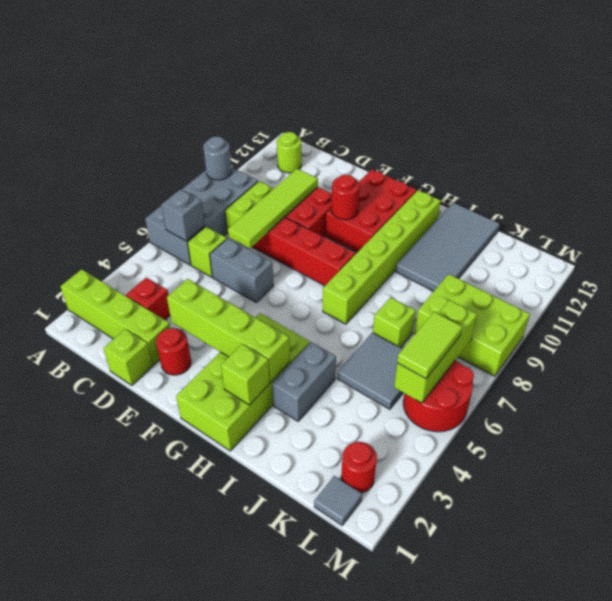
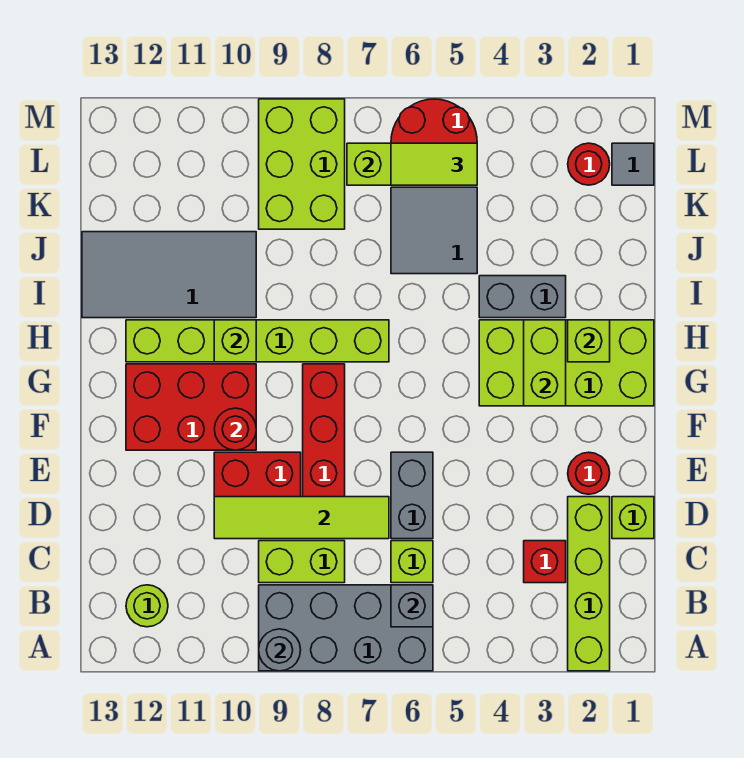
lime brick E3:H3 level 2 -> lime brick G3:H3 level 2
lime brick J7 level 1 -> lime brick H10 level 2

